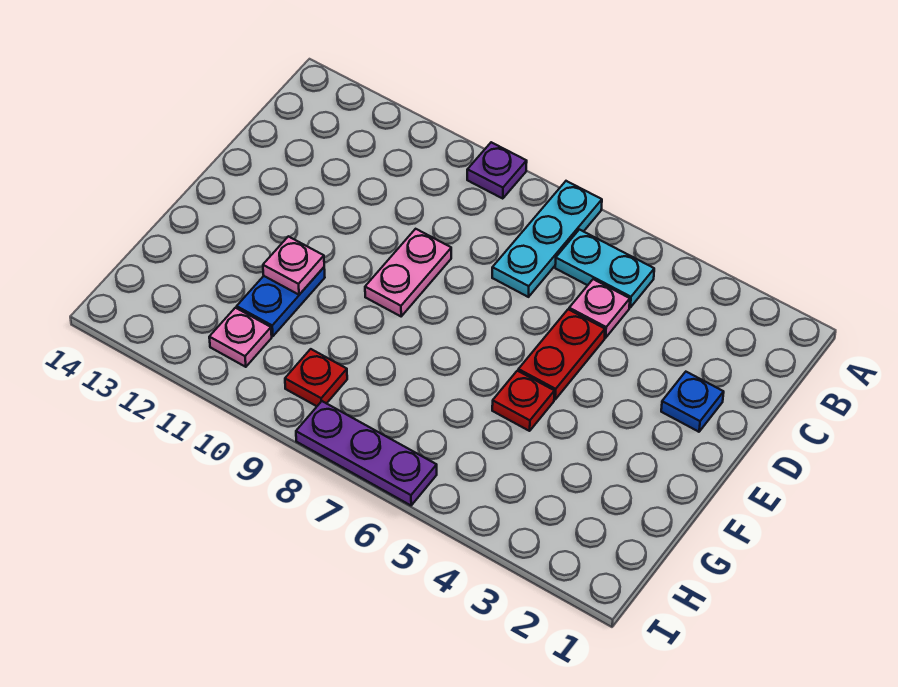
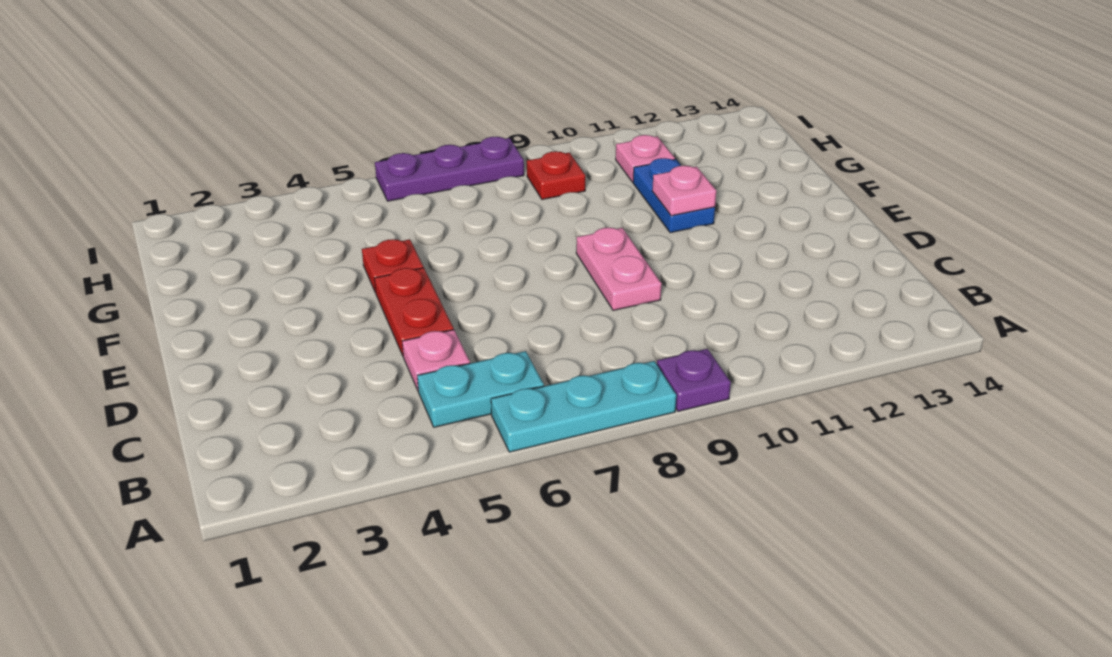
cyan plate A7:C7 level 1 -> cyan plate A6:A8 level 1
blue plate D2 level 1 -> none

